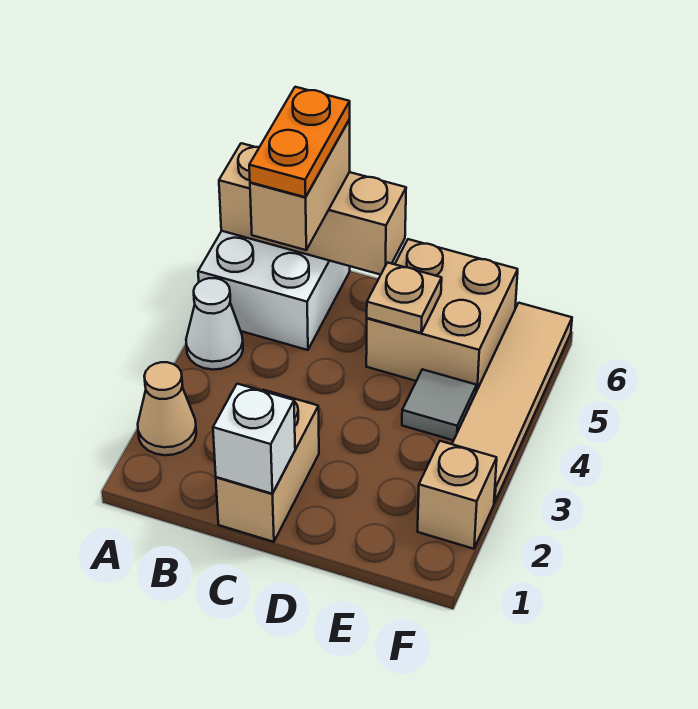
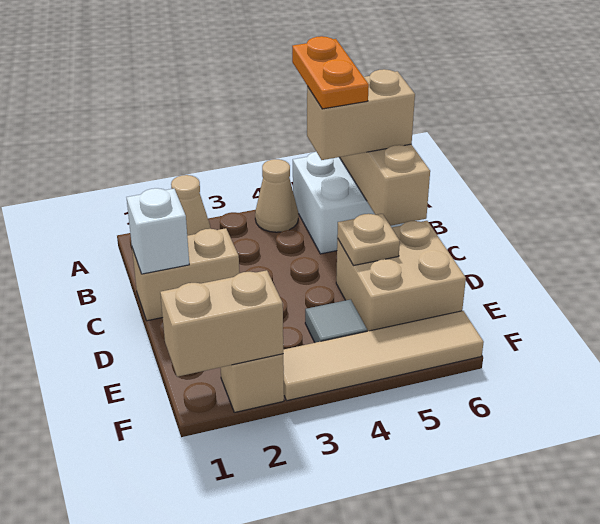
white cone A4 level 1 -> tan cone A4 level 1
orange plate B5:B6 level 4 -> orange plate A5:B5 level 4
none -> tan brick F1:F2 level 2

